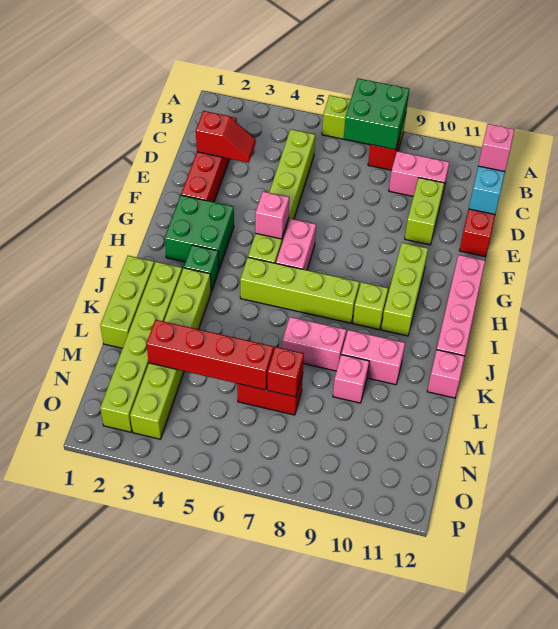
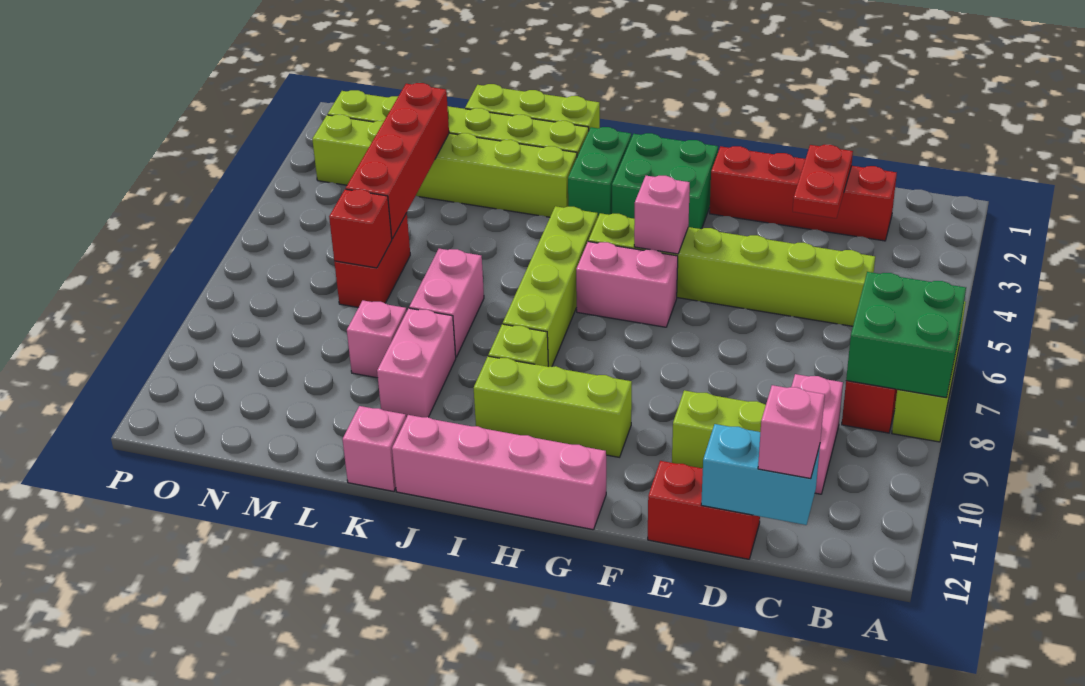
red slope D2:D3 level 2 top 2 -> red plate D2:D3 level 2
green brick I3 level 1 -> green brick I2:I3 level 1

